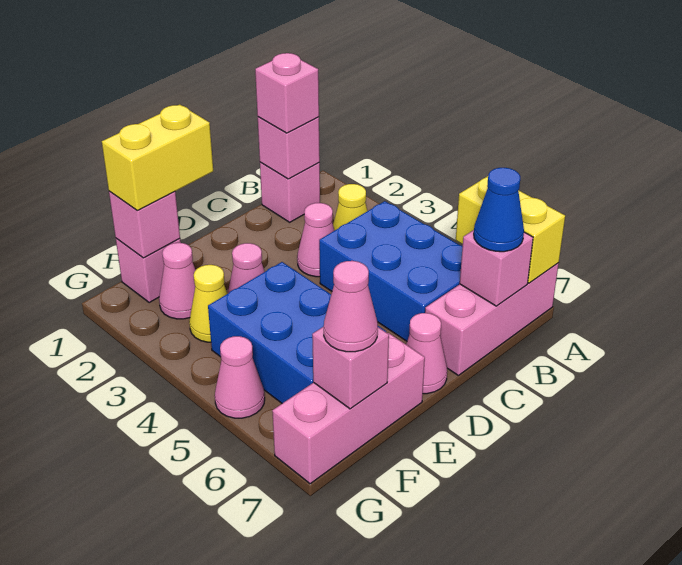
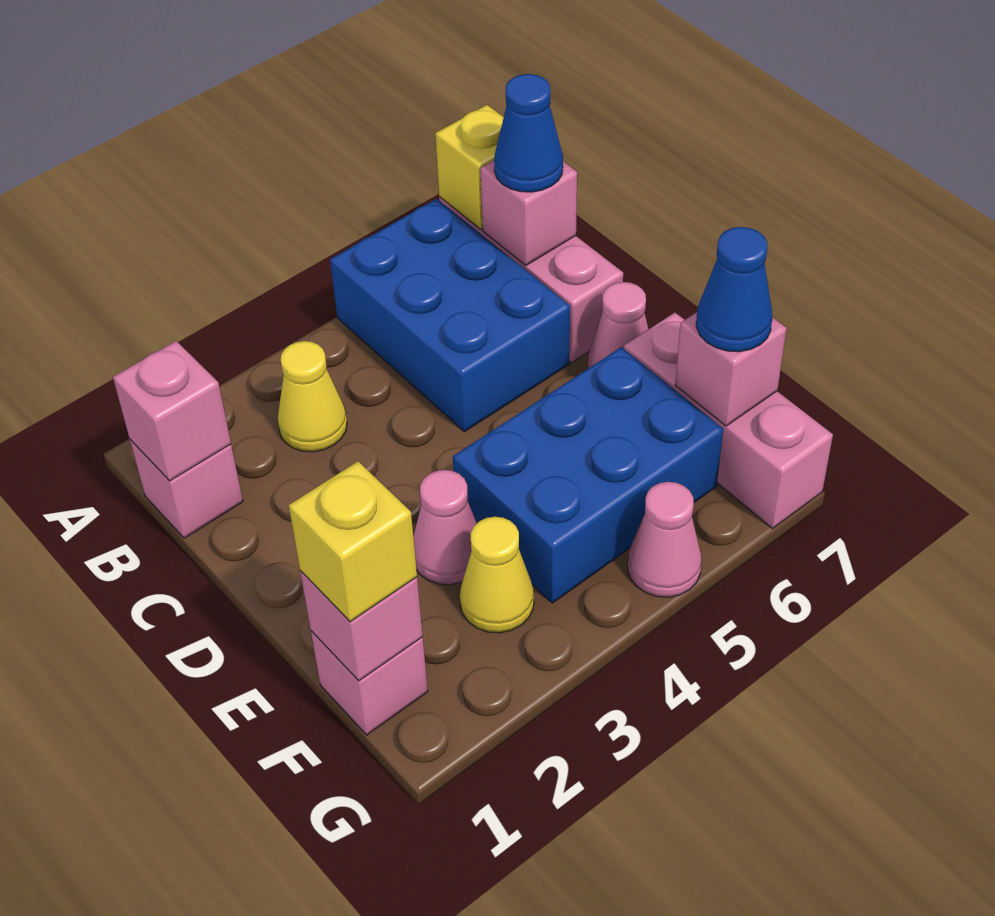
yellow brick A6:A7 level 2 -> yellow brick A7 level 2
pink brick B1 level 3 -> none
blue brick B4:C6 level 1 -> blue brick A5:C6 level 1
pink cone C3 level 1 -> none
yellow brick E1:F1 level 3 -> yellow brick F1 level 3
pink cone F2 level 1 -> none
pink cone F7 level 3 -> blue cone F7 level 3

